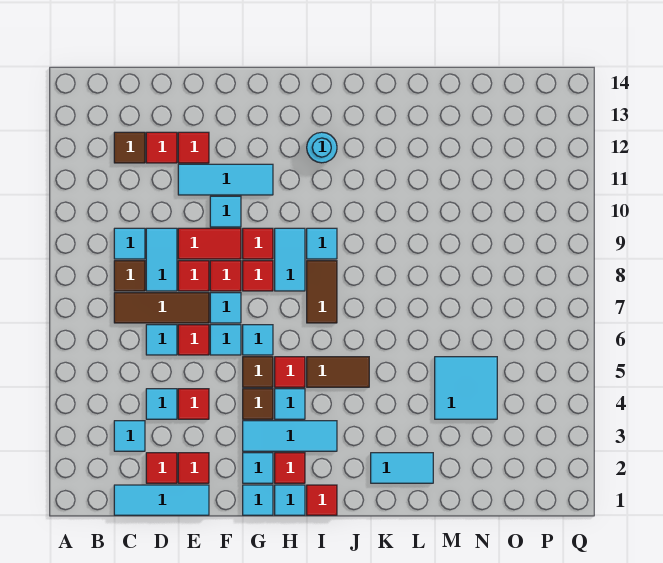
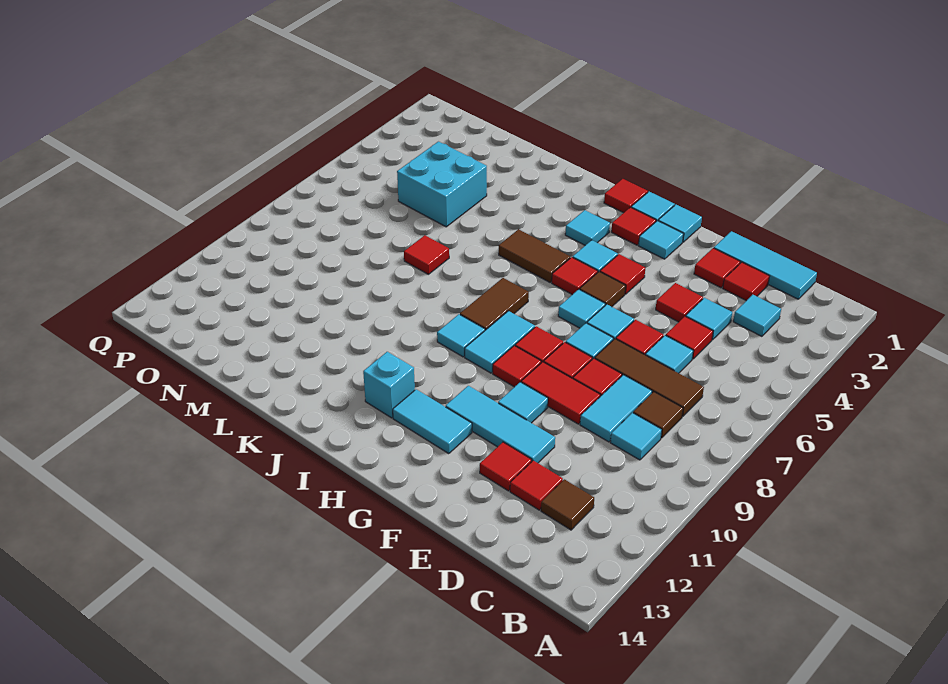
none -> red tile D5 level 1
cyan tile G3:I3 level 1 -> cyan tile I3 level 1
brown tile G4 level 1 -> red tile G4 level 1
cyan round brick I12 level 1 -> cyan brick I12 level 1
cyan tile K2:L2 level 1 -> cyan tile G12:H12 level 1
none -> red tile L7 level 1
cyan tile M4:N5 level 1 -> cyan brick M4:N5 level 1

